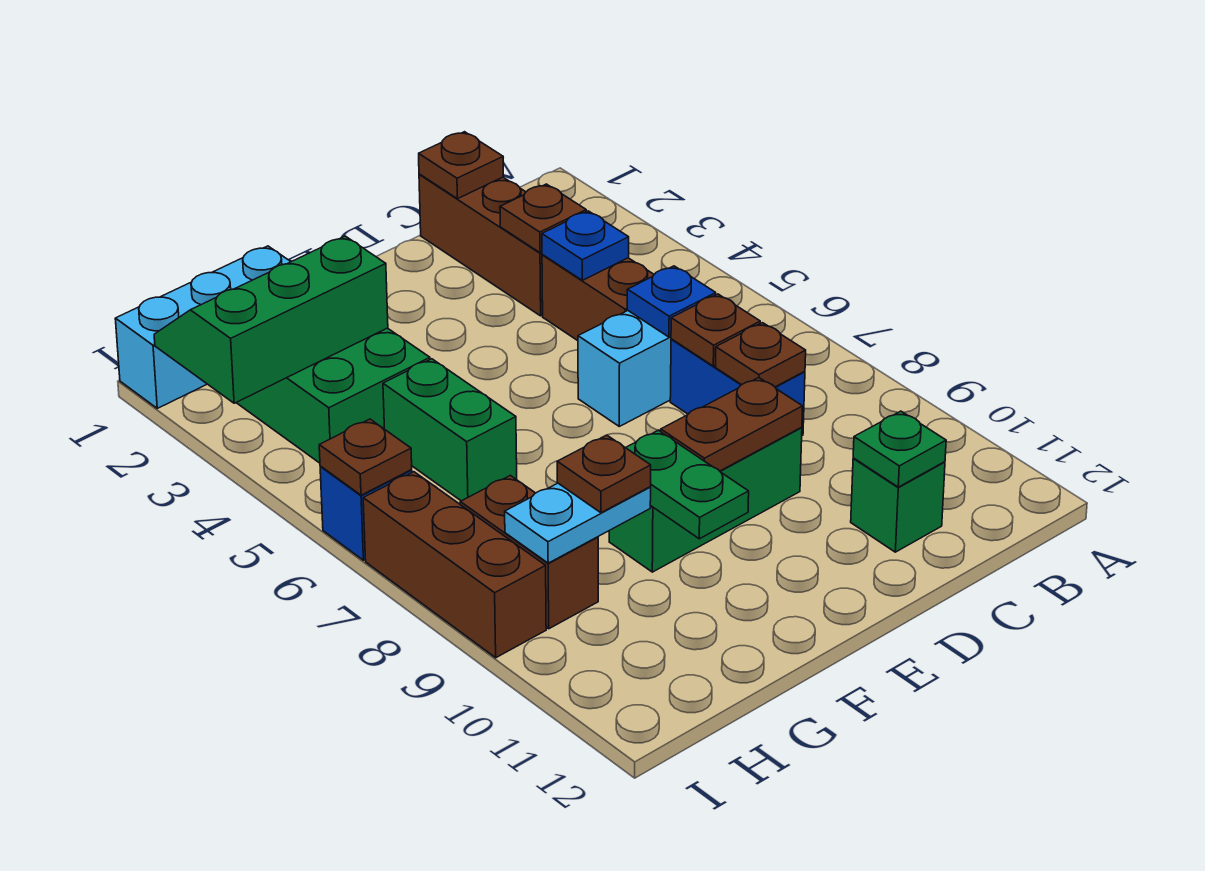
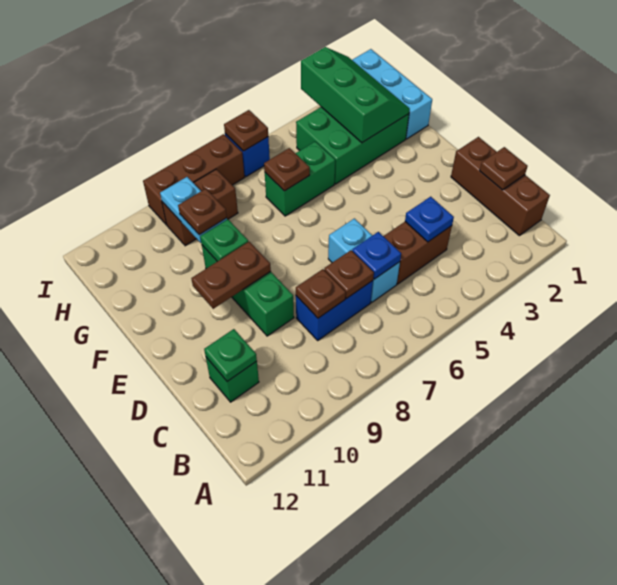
brown brick C1:C3 level 1 -> brown brick B1:D1 level 1
brown plate C3 level 2 -> brown plate G6 level 2
brown plate D9:E9 level 2 -> brown plate E9:E10 level 2
green plate F9:F10 level 2 -> green plate F9 level 2

